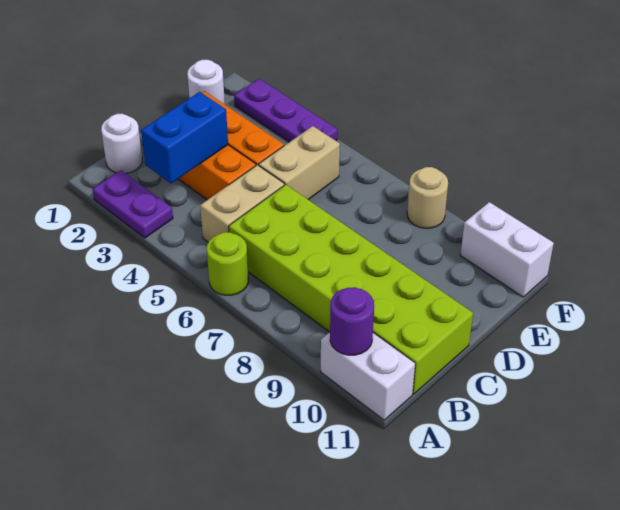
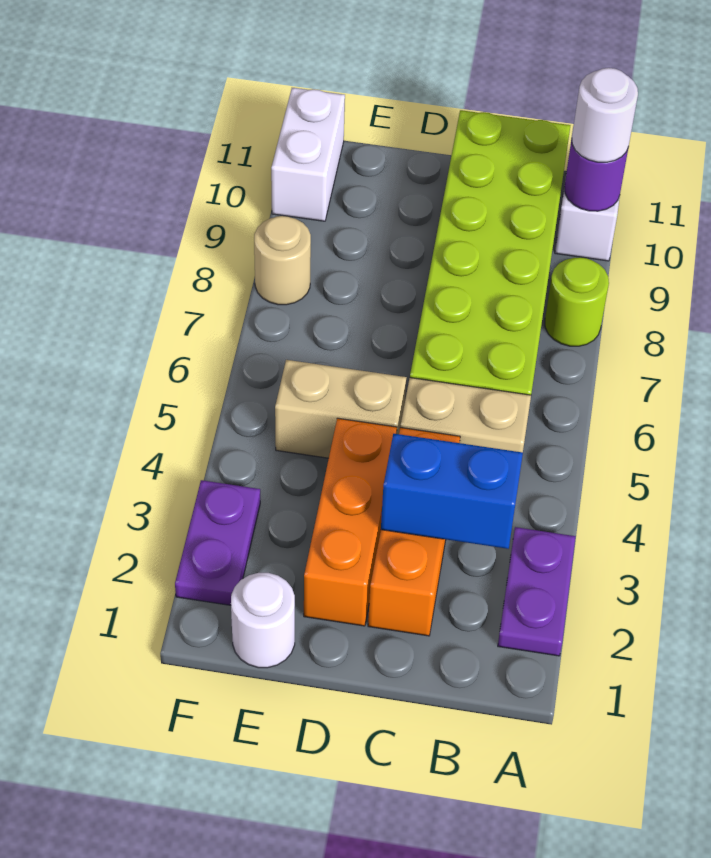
lime round brick A6 level 1 -> lime round brick A8 level 1
white round brick B1 level 1 -> white round brick A10 level 3
purple plate F2:F4 level 1 -> purple plate F2:F3 level 1

